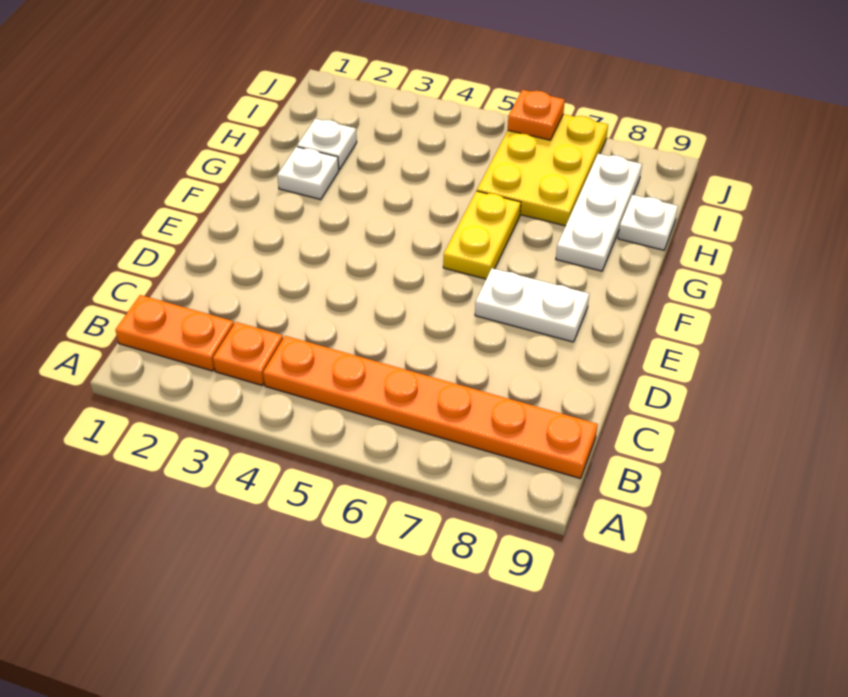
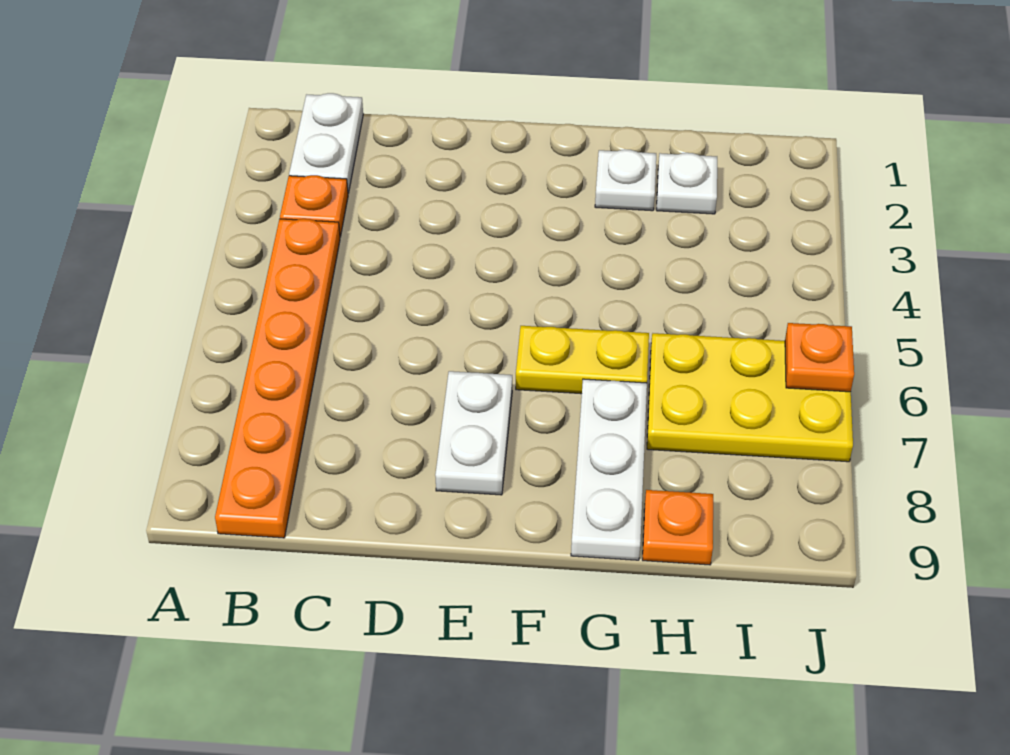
orange plate B1:B2 level 1 -> white plate B1:B2 level 1
white plate G8:I8 level 1 -> white plate G7:G9 level 1
white plate H9 level 1 -> orange plate H9 level 1

